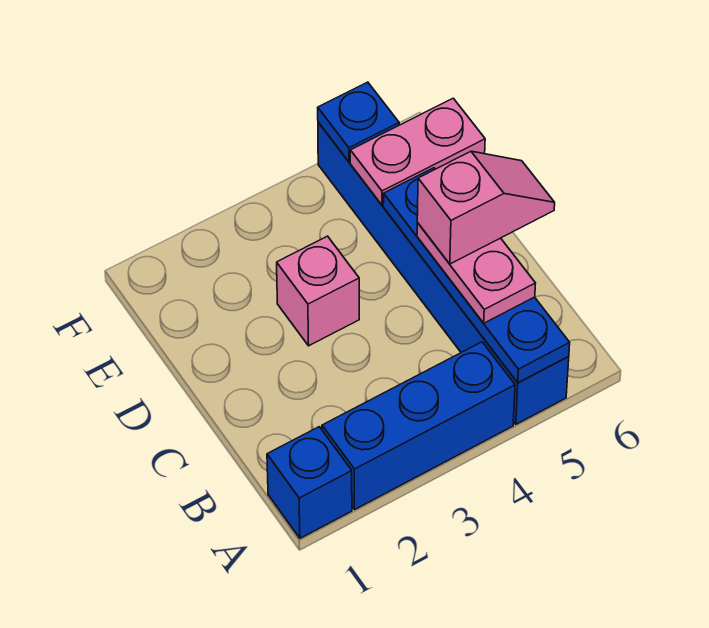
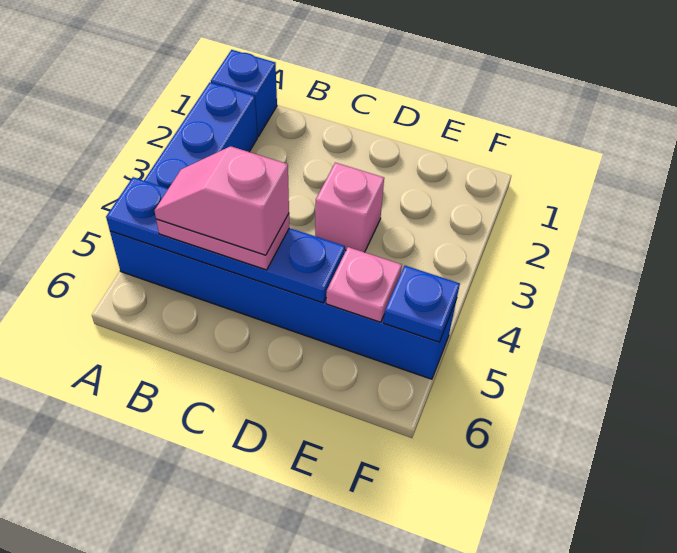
pink slope C5:C6 level 4 top 5 -> pink slope B5:C5 level 4 top C
pink plate E5:E6 level 2 -> pink plate E5 level 2

